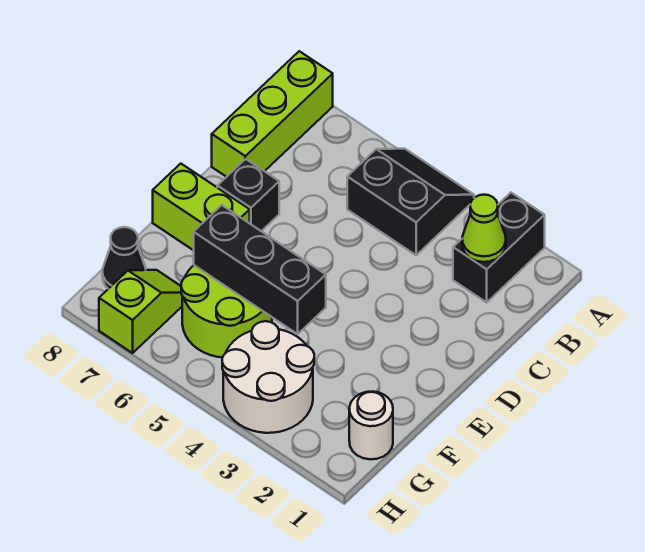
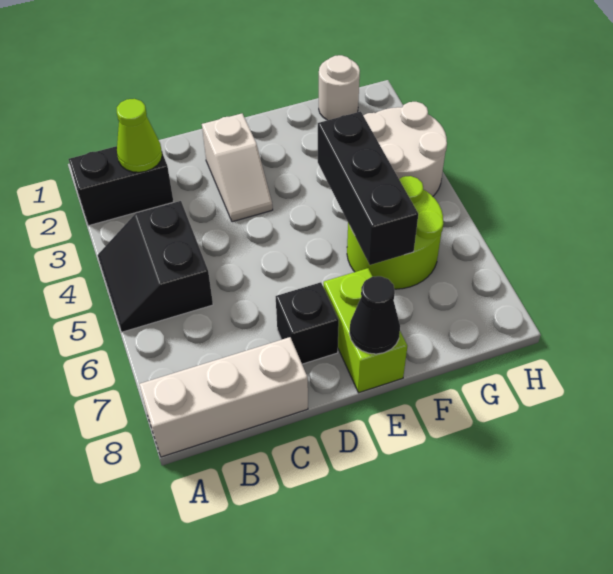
lime brick A8:C8 level 1 -> white brick A8:C8 level 1
none -> white slope D2:D3 level 1 top 2
lime slope G7:H7 level 1 top H -> none
black cone G8 level 1 -> black cone E8 level 2

